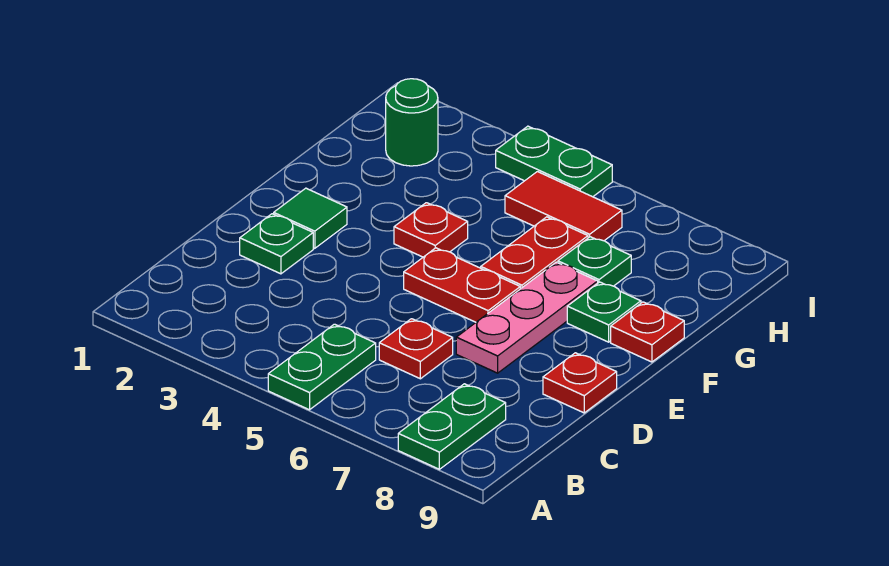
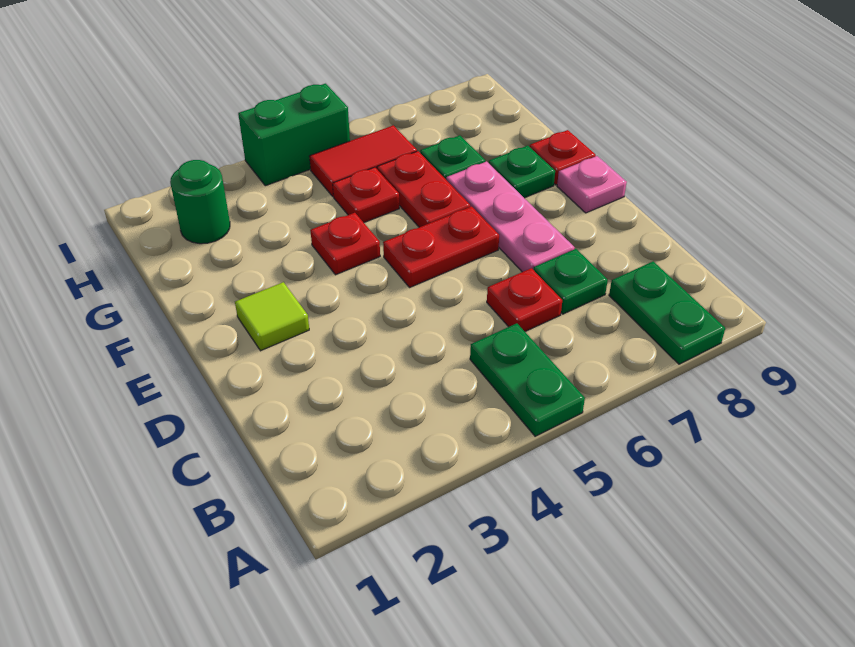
green plate D2 level 1 -> green plate C7 level 1
red plate D9 level 1 -> red plate G5 level 1
green tile E2 level 1 -> lime tile E2 level 1
none -> pink plate E9 level 1
green plate I4:I5 level 1 -> green brick I4:I5 level 1

